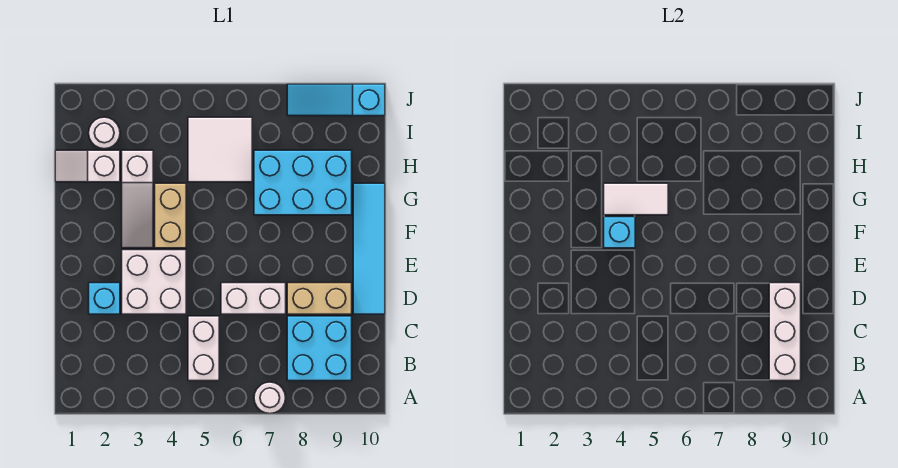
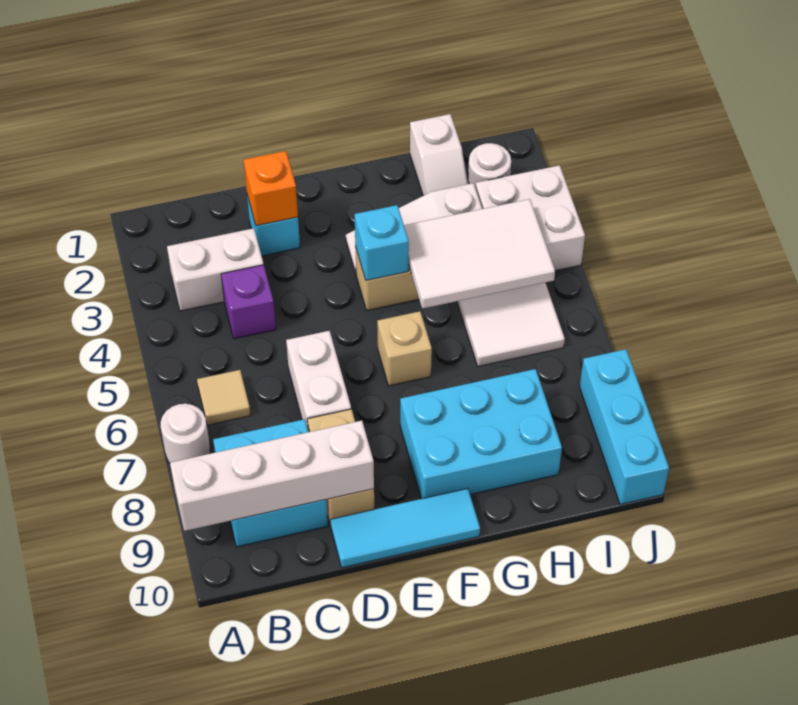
white brick B5:C5 level 1 -> white brick B3:C3 level 1
none -> tan tile B6 level 1
white brick B9:D9 level 2 -> white brick A9:D9 level 2
none -> purple brick C4 level 1
none -> orange brick D2 level 2
white brick D3:E4 level 1 -> white brick I3:J4 level 1
cyan tile D10:G10 level 1 -> cyan tile D10:F10 level 1
none -> tan brick F6 level 1
white tile G4:G5 level 2 -> white tile G4:I5 level 2
cyan brick G7:H9 level 1 -> cyan brick F8:H9 level 1
white slope H1:H2 level 1 top 2 -> white slope H1:H2 level 1 top 1
cyan slope J8:J10 level 1 top 10 -> cyan brick J8:J10 level 1

